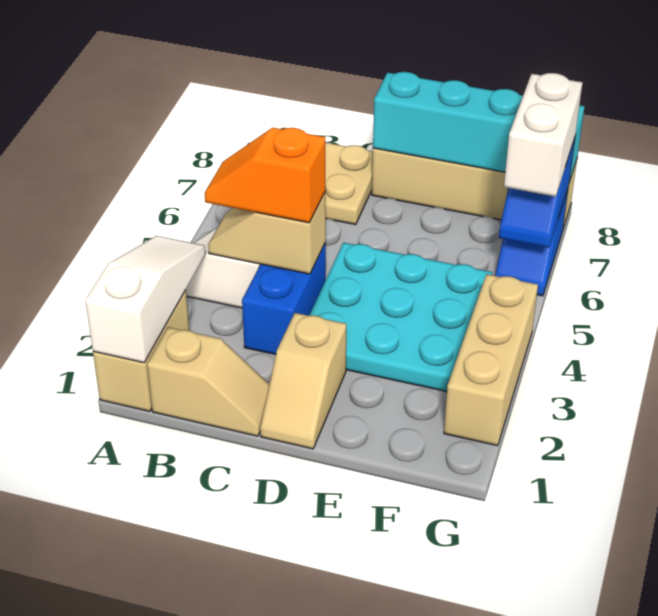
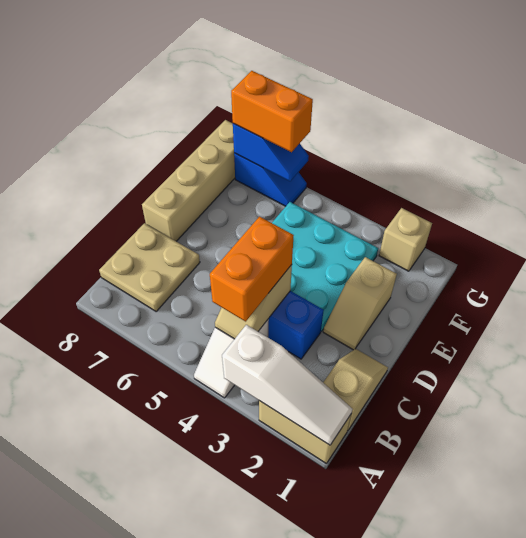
white slope A1:A3 level 2 top 1 -> white slope A1:A3 level 2 top 3
orange slope B4:C4 level 3 top C -> orange brick B4:C4 level 3
tan slope D1:D2 level 1 top 2 -> tan slope D2:E2 level 1 top E
cyan brick D8:G8 level 2 -> none
tan brick G2:G4 level 1 -> tan brick G2 level 1
white brick G6:G7 level 3 -> orange brick G6:G7 level 3

